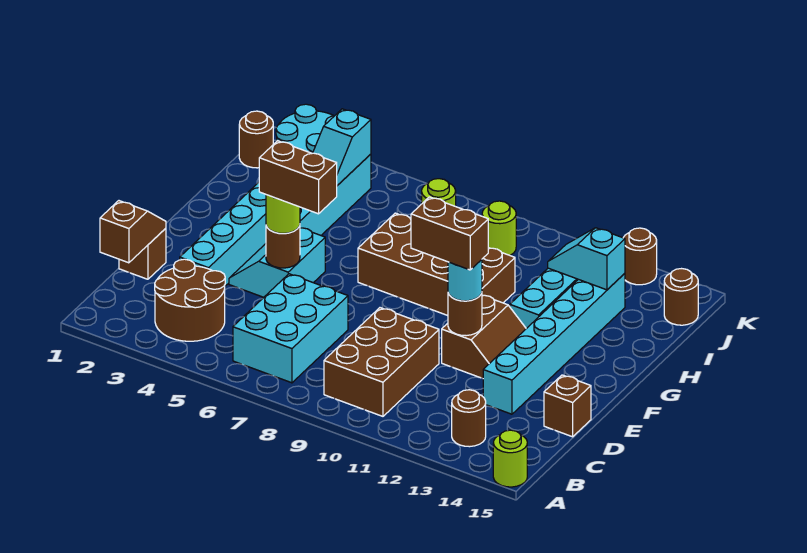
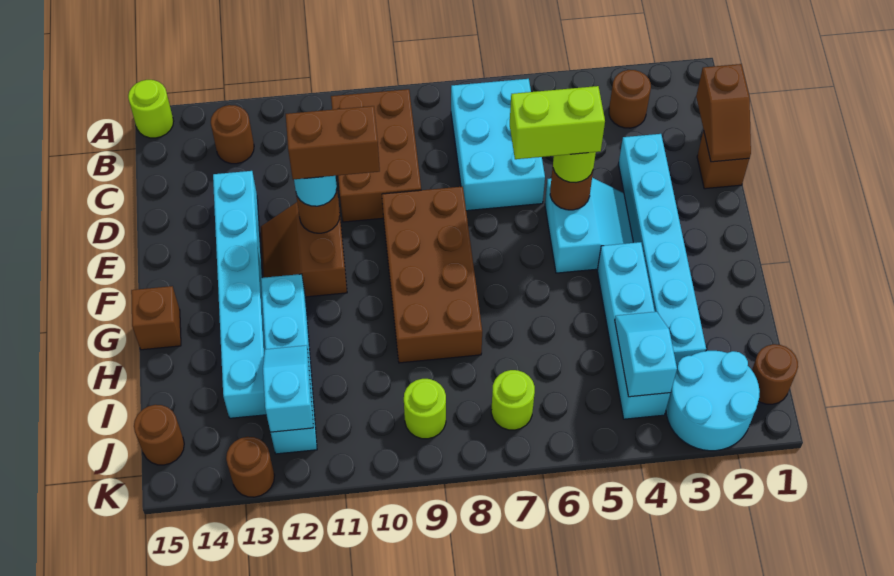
brown round brick B3:C4 level 1 -> brown round brick B3 level 1
brown brick D15 level 1 -> brown brick G15 level 1
brown brick E5:E6 level 4 -> lime brick E5:E6 level 4
brown brick G7:H10 level 1 -> brown brick E8:H9 level 1
cyan slope I12:I13 level 2 top 13 -> cyan slope I12:J12 level 2 top J

